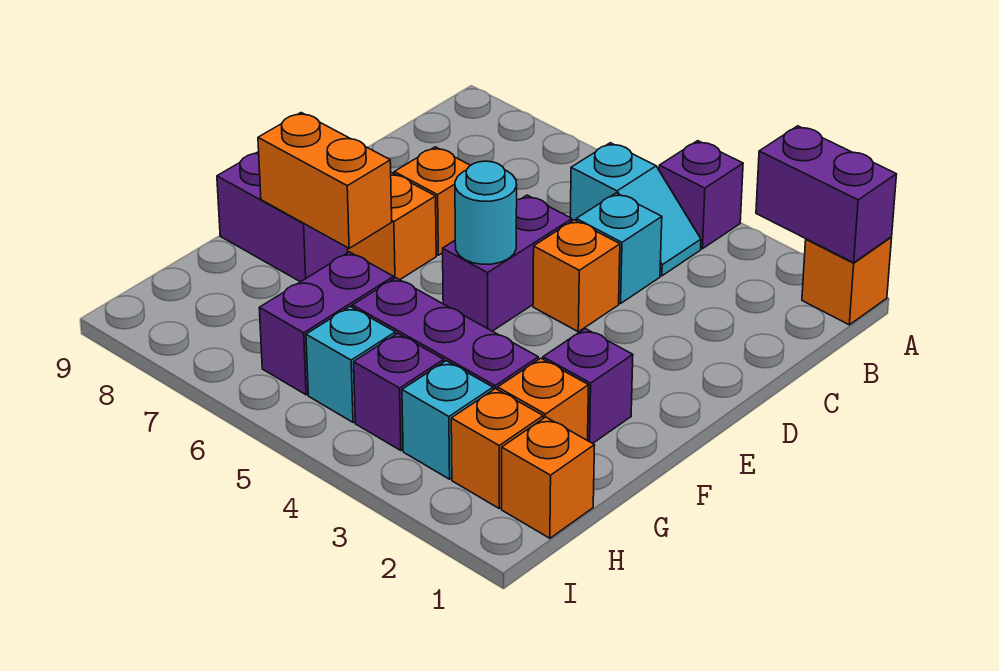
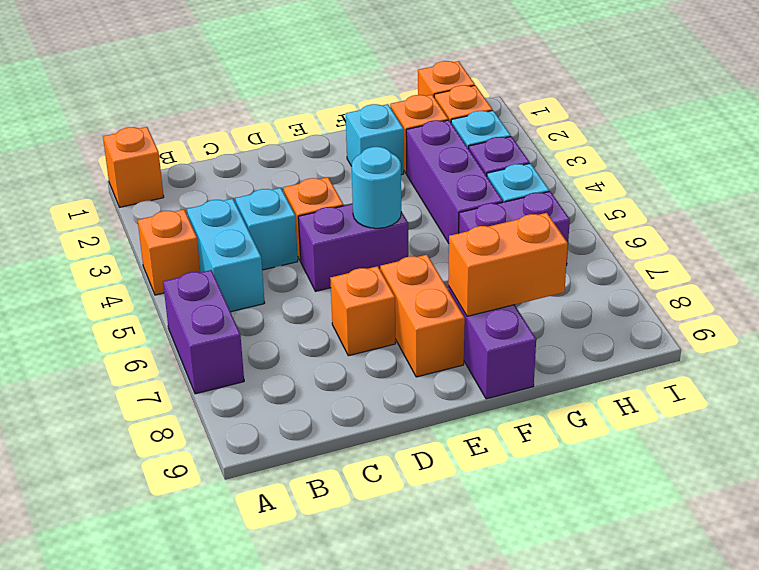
purple brick A1:A2 level 2 -> purple brick A6:A7 level 1
purple brick A4 level 1 -> orange brick A4 level 1
cyan slope B4:B5 level 1 top 5 -> cyan brick B4:B5 level 1
purple brick F2 level 1 -> cyan brick F2 level 1
orange brick F7:F8 level 2 -> orange brick F8:G8 level 2

